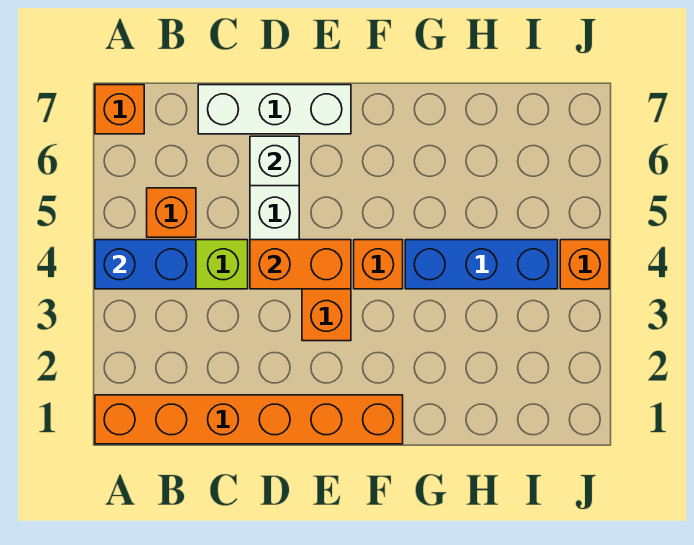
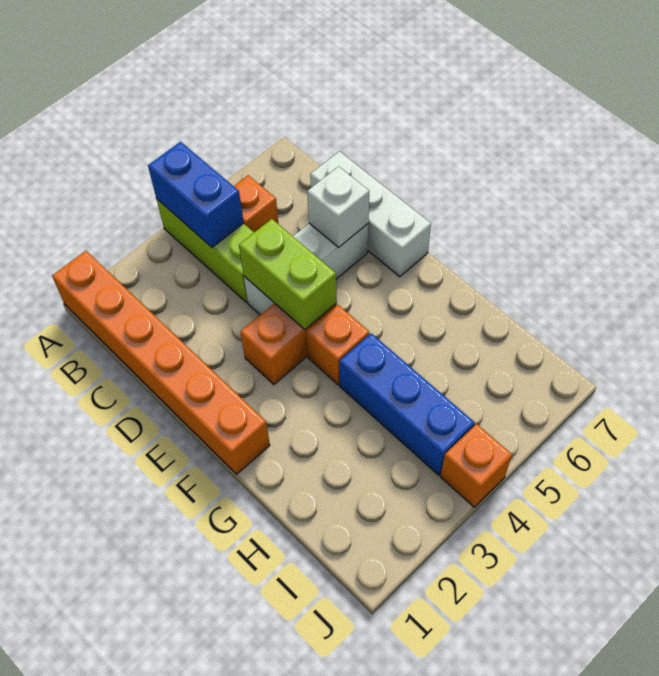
orange brick A7 level 1 -> none
orange brick D4:E4 level 2 -> lime brick D4:E4 level 2

